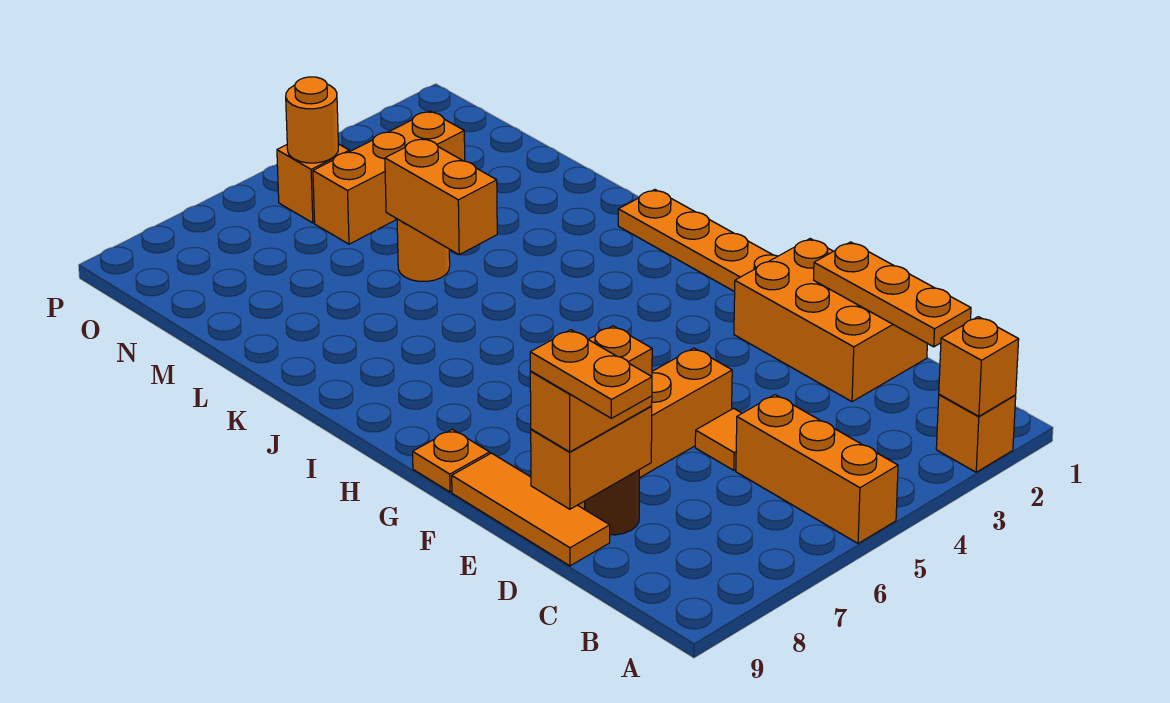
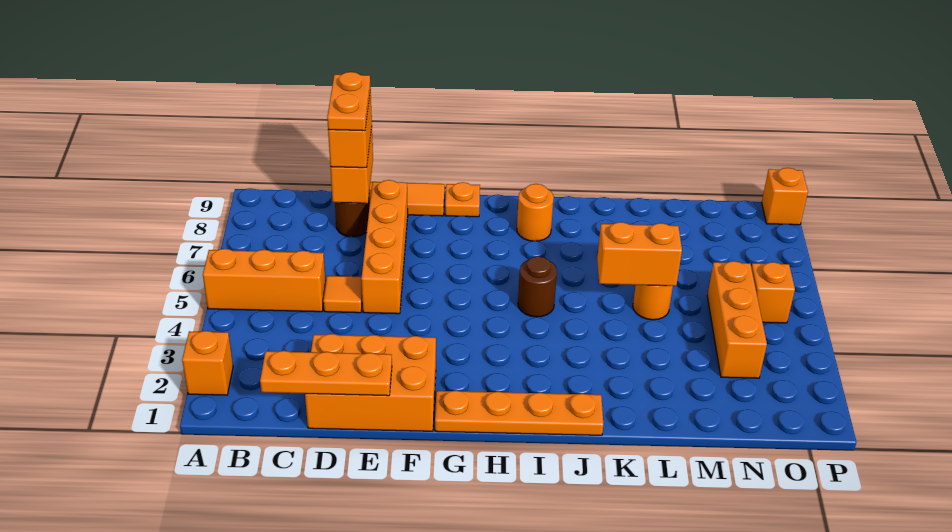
orange brick A2 level 2 -> orange brick P9 level 1
orange plate C9:D9 level 4 -> orange plate D8:D9 level 4
none -> brown round brick I5 level 1
orange round brick O5 level 2 -> orange round brick I8 level 1

